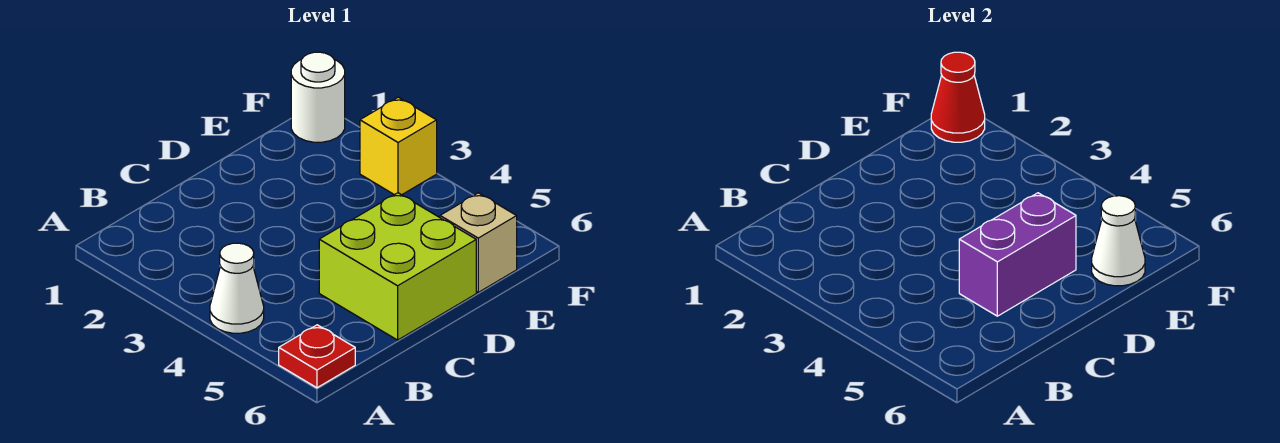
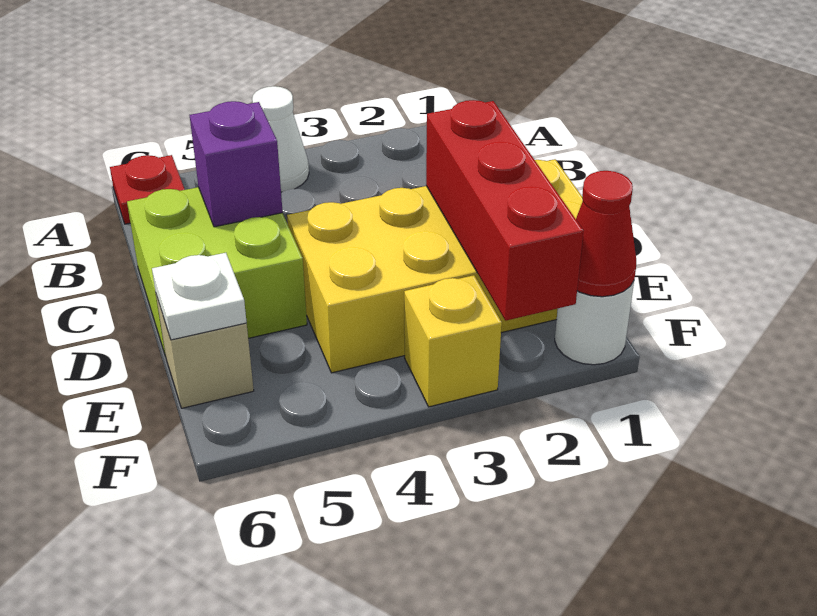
purple brick C5:D5 level 2 -> purple brick C5 level 2
none -> yellow brick D1:E4 level 1
none -> red brick D2:F2 level 2
white cone E6 level 2 -> white plate E6 level 2

